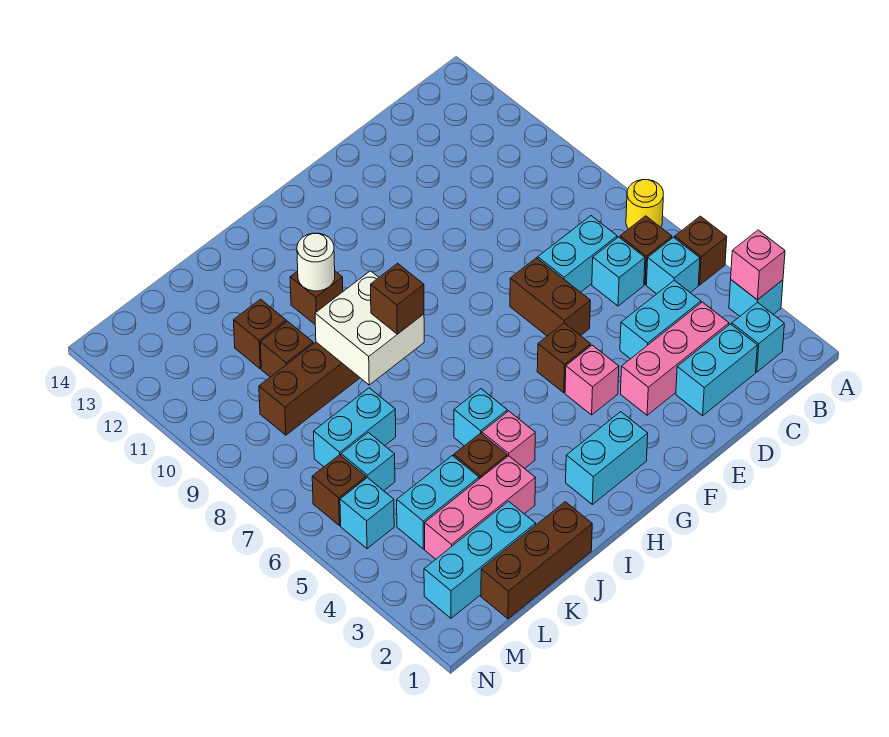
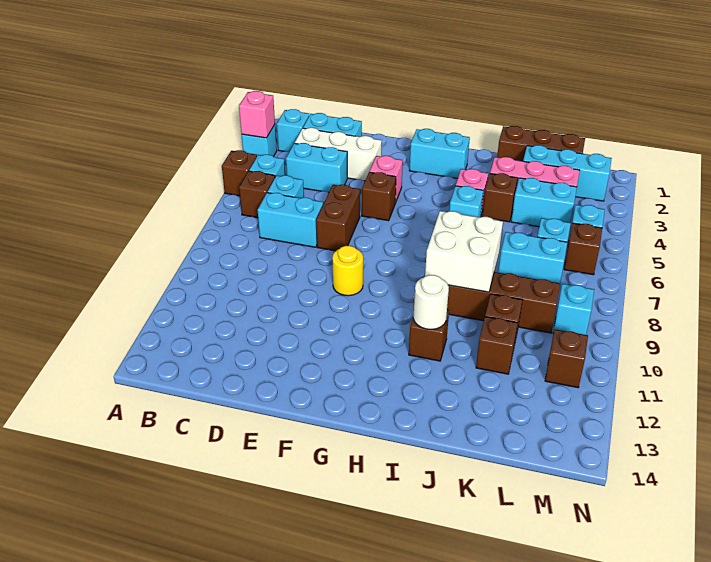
yellow round brick A7 level 1 -> yellow round brick F9 level 1
pink brick C3:E3 level 1 -> white brick C3:E3 level 1
brown brick I8 level 3 -> brown brick M11 level 1
none -> cyan brick M9 level 1

